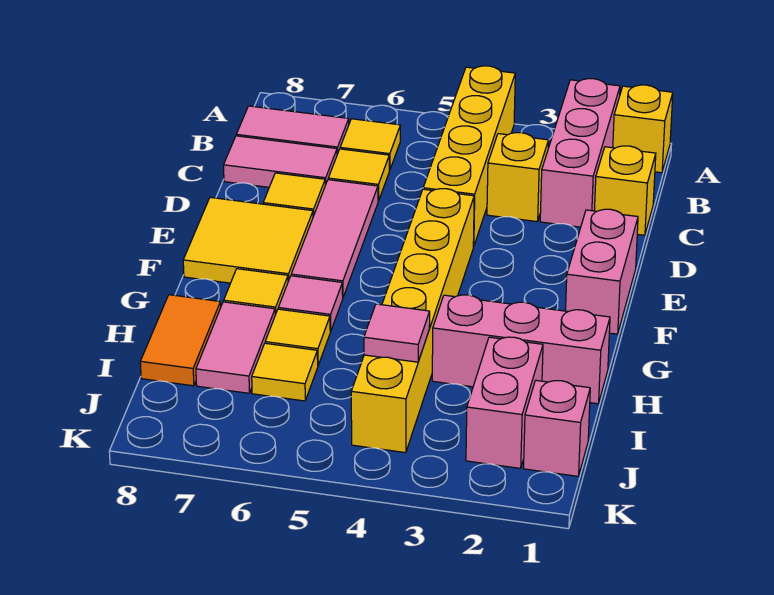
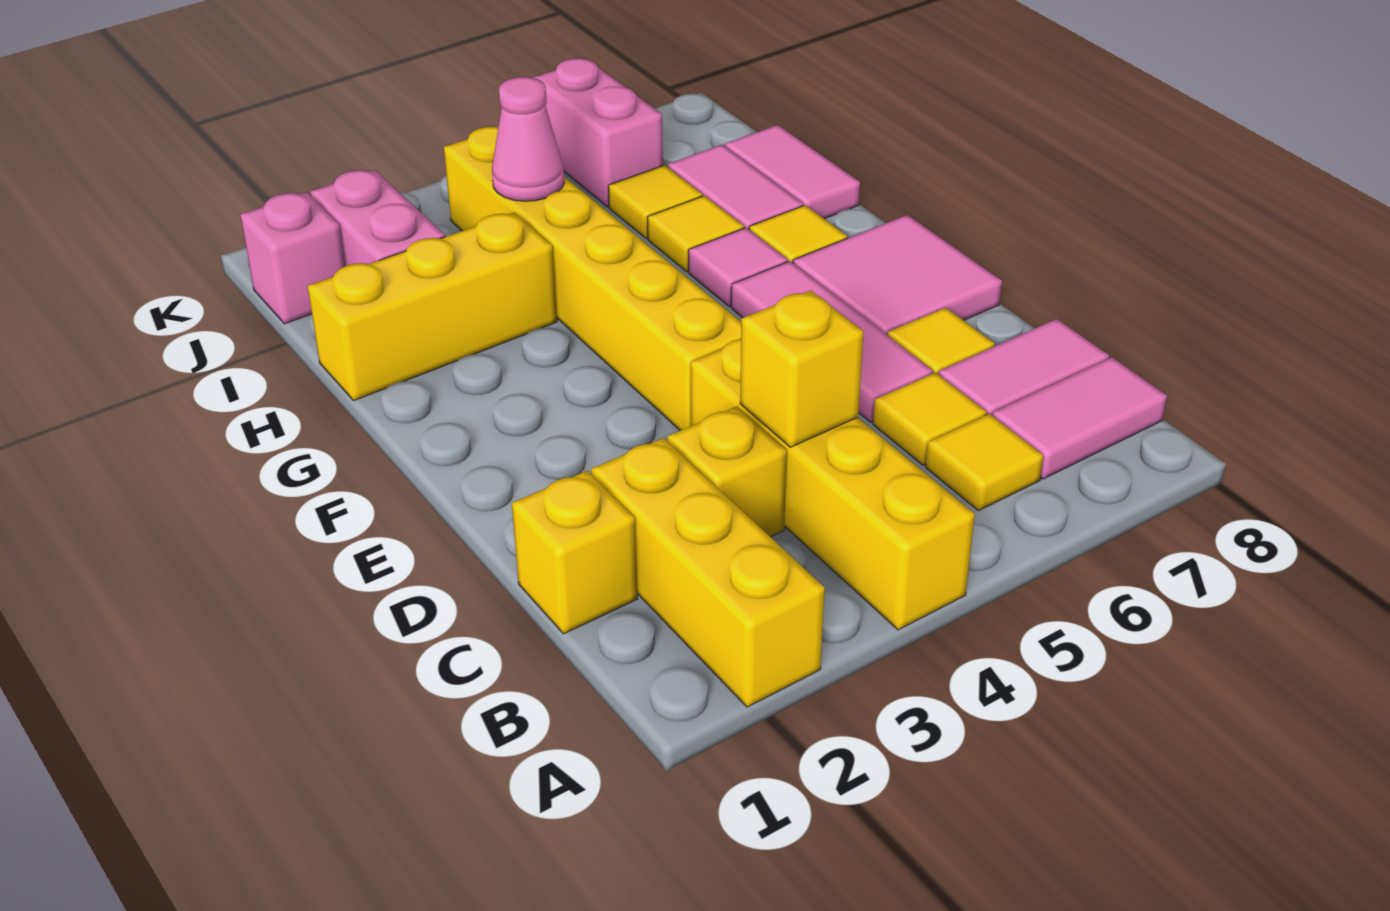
yellow brick A1 level 1 -> yellow brick C4 level 2
pink brick A2:C2 level 1 -> yellow brick A2:C2 level 1
pink brick E1:F1 level 1 -> pink brick J6:K6 level 1
yellow tile E7:F8 level 1 -> pink tile E7:F8 level 1
pink brick H1:H3 level 1 -> yellow brick H1:H3 level 1
orange tile H8:I8 level 1 -> pink tile H8:I8 level 1
pink tile I4 level 2 -> pink cone I4 level 2

